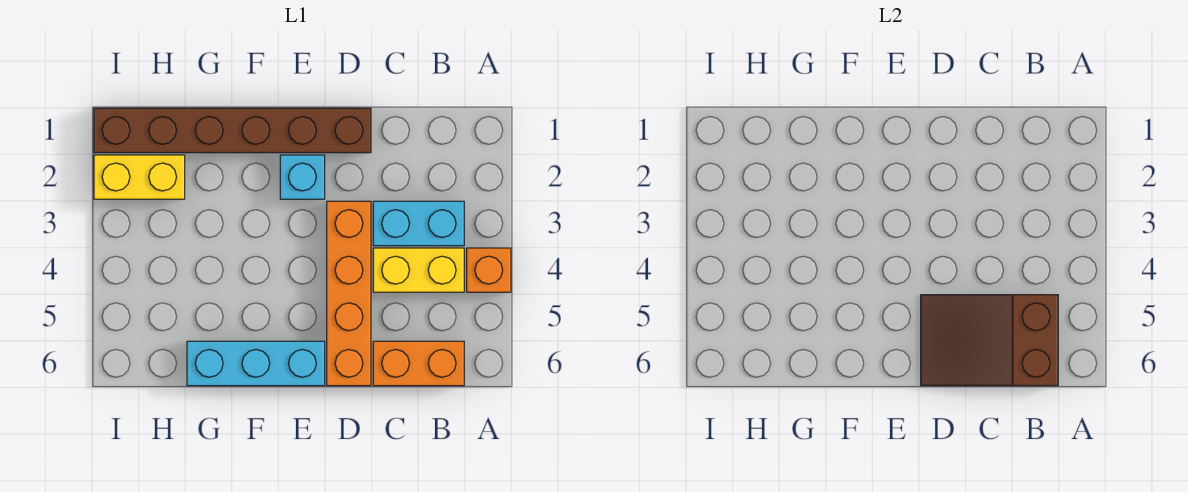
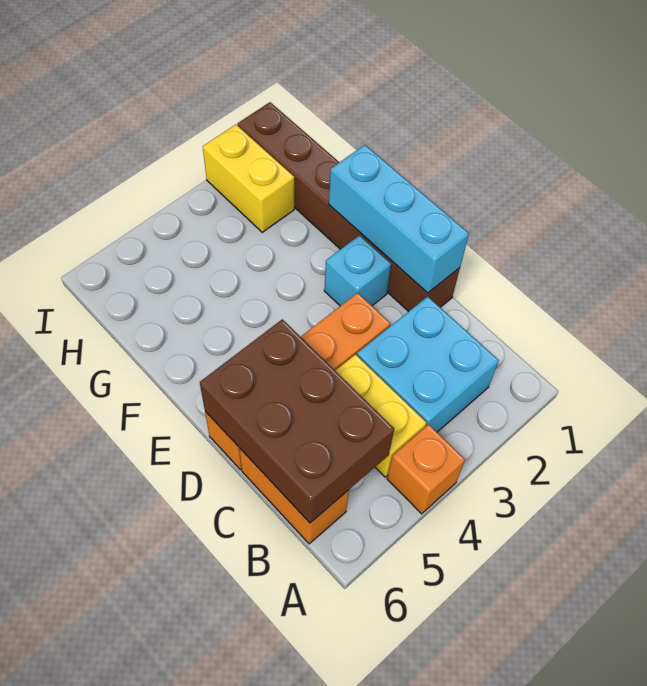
cyan brick B3:C3 level 1 -> cyan brick B2:C3 level 1
brown slope B5:D6 level 2 top B -> brown brick B5:D6 level 2
cyan brick E6:G6 level 1 -> cyan brick D1:F1 level 2

